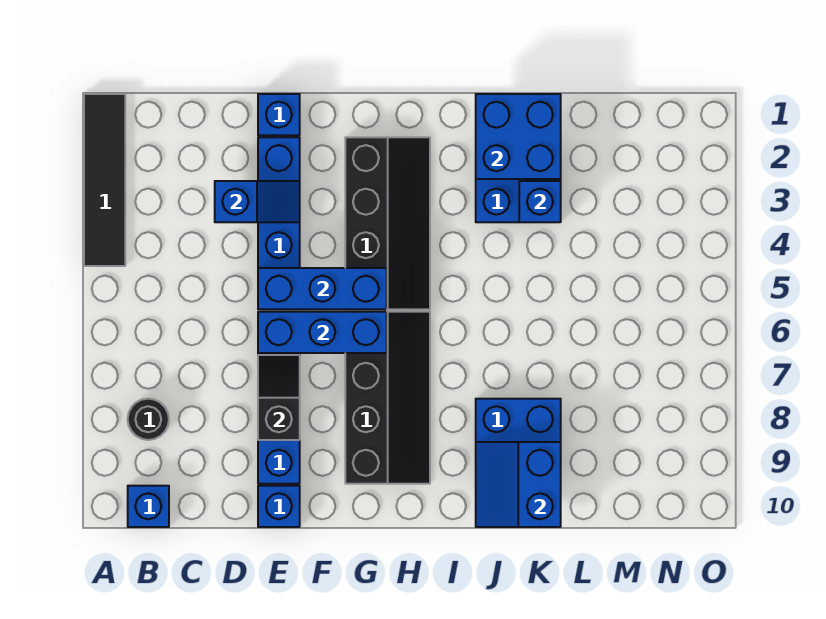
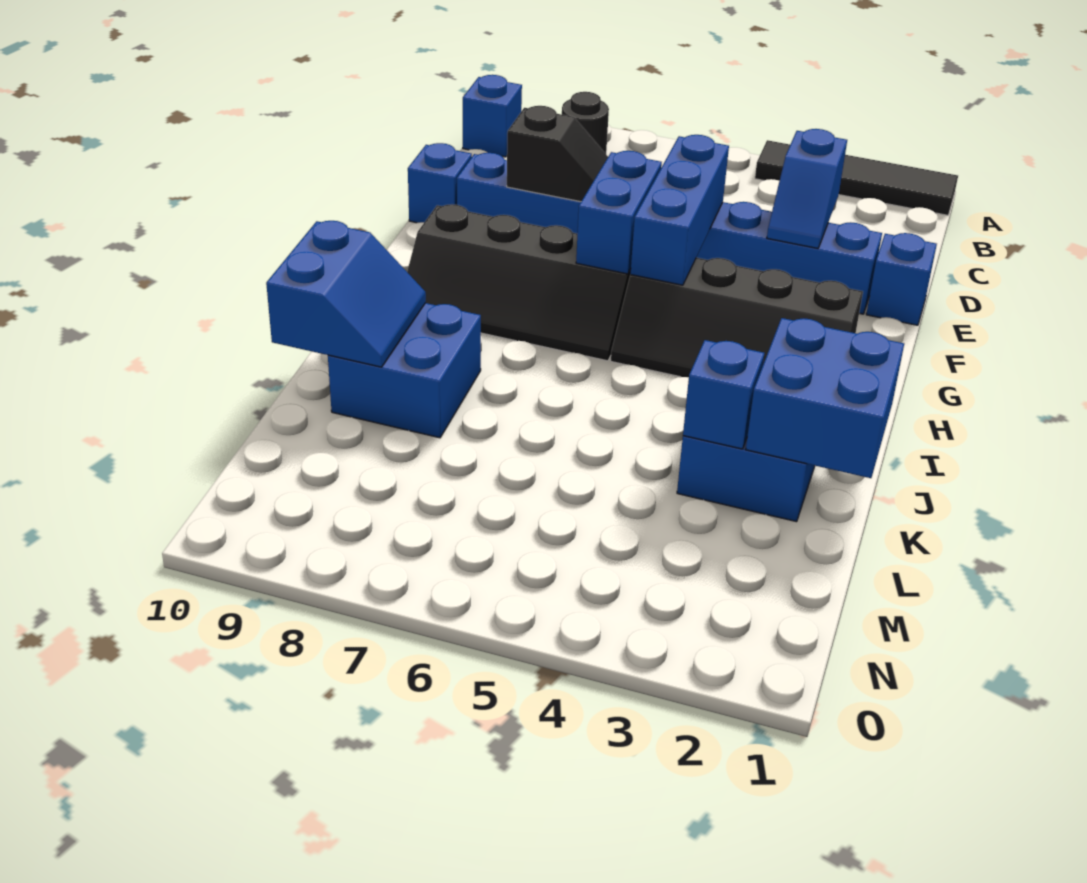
blue brick E6:G6 level 2 -> blue brick F6:G6 level 2
blue slope J9:K10 level 2 top K -> blue slope J9:K10 level 2 top 10

